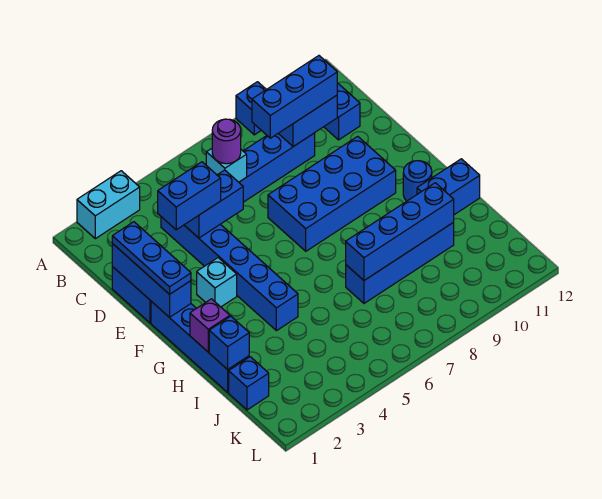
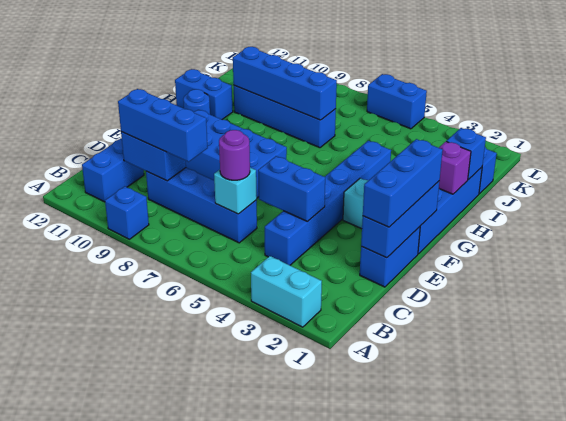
blue plate D1:F1 level 3 -> blue brick D1:F1 level 3
blue brick D3:D4 level 3 -> blue brick L5:L6 level 1

